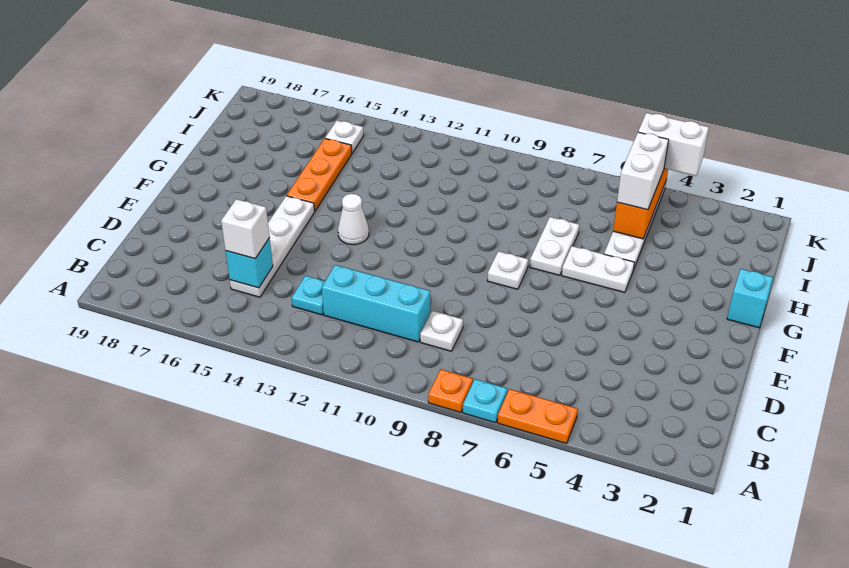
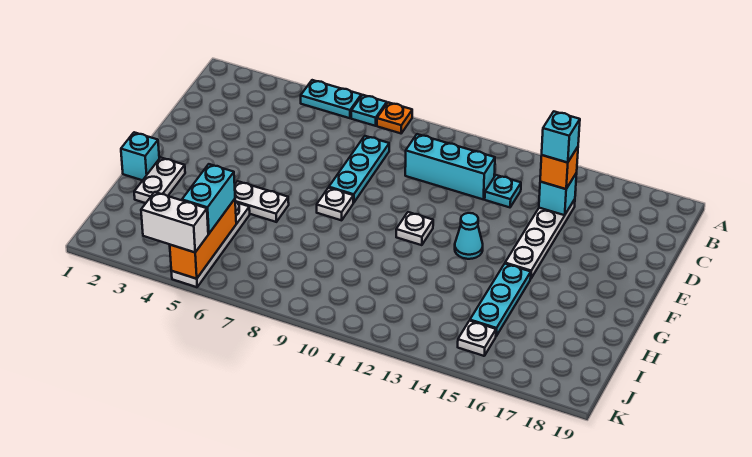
orange plate A5:A6 level 1 -> cyan plate A5:A6 level 1
none -> cyan plate C8:E8 level 1
white plate C9 level 1 -> white plate F11 level 1
white brick C15 level 3 -> orange brick C15 level 3
none -> cyan brick C15 level 4
white cone F13 level 1 -> cyan cone F13 level 1
white plate G7:H7 level 1 -> white plate G2:H2 level 1
orange plate G15:I15 level 1 -> cyan plate G15:I15 level 1
white brick I5:J5 level 3 -> cyan brick I5:J5 level 3

